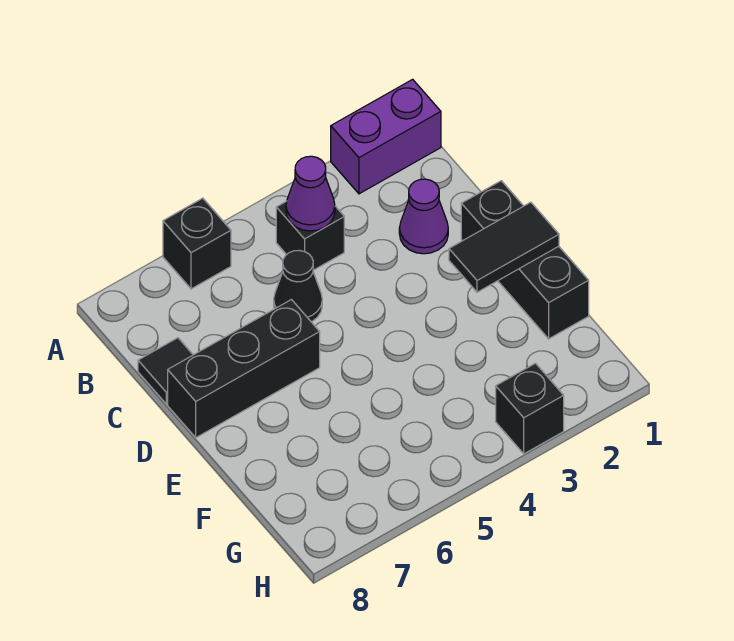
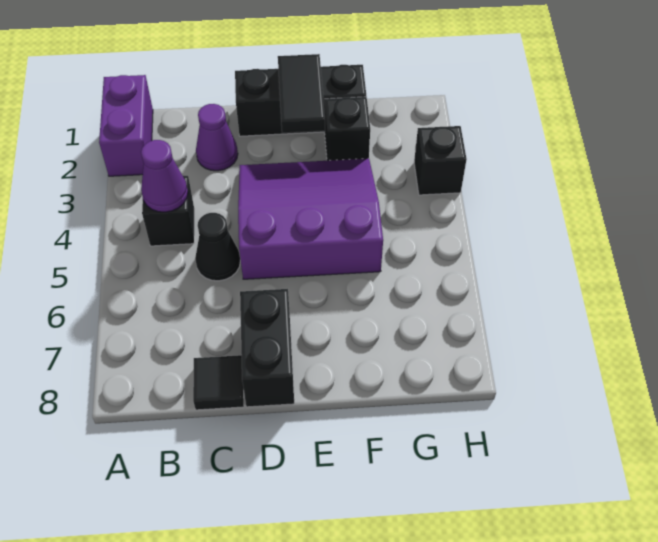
black brick A6 level 1 -> black brick F2 level 1
none -> purple slope D3:F5 level 1 top 5
black brick D6:D8 level 1 -> black brick D7:D8 level 1

